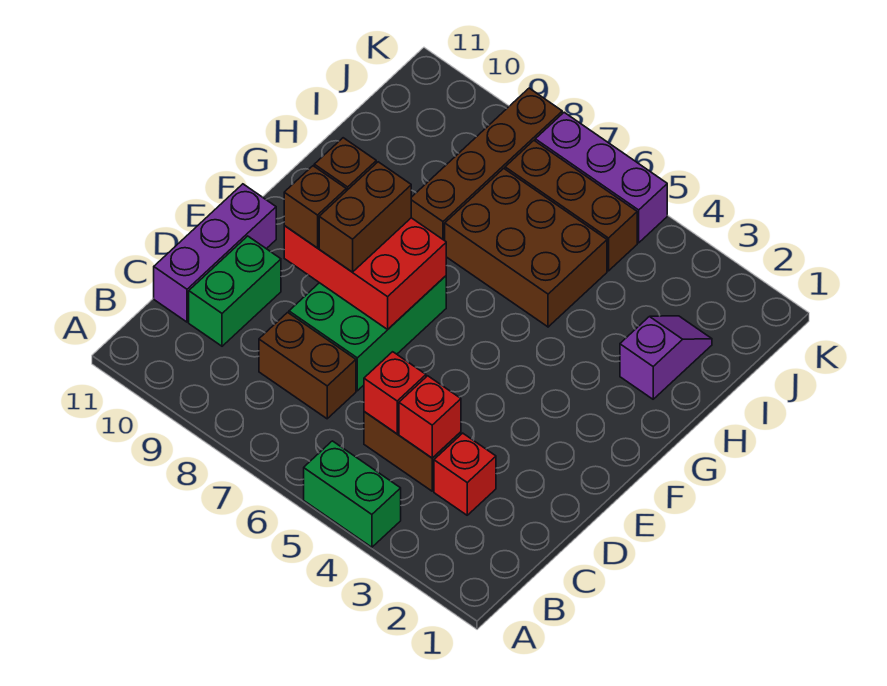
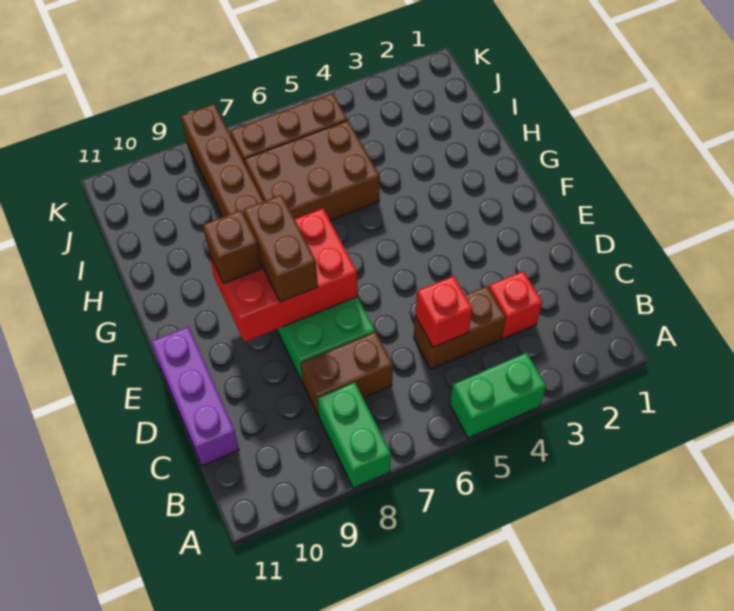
red brick C4 level 2 -> none
green brick C10:D10 level 1 -> green brick A8:B8 level 1
brown brick E9 level 3 -> none
purple slope H2:I2 level 1 top H -> none
purple brick K5:K7 level 1 -> none

